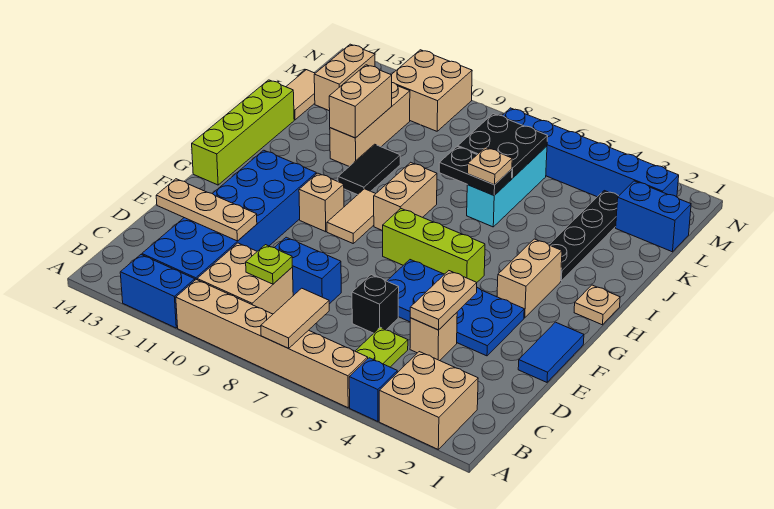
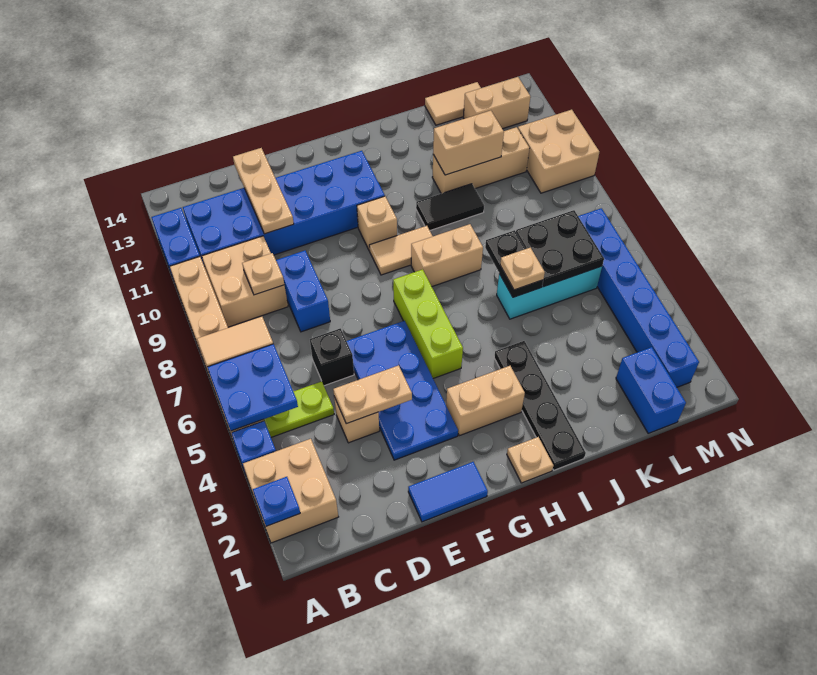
none -> blue plate A2 level 2
none -> blue plate A5:B6 level 2
lime plate C9 level 2 -> tan plate C9 level 2
lime brick G14:J14 level 1 -> none
black plate I3:L3 level 1 -> black plate I1:I4 level 1

